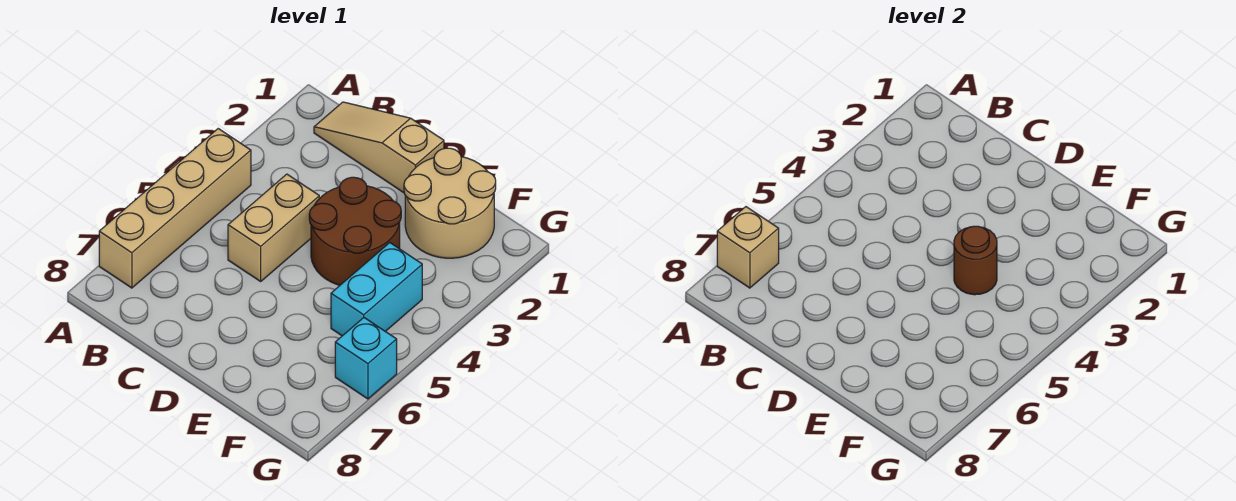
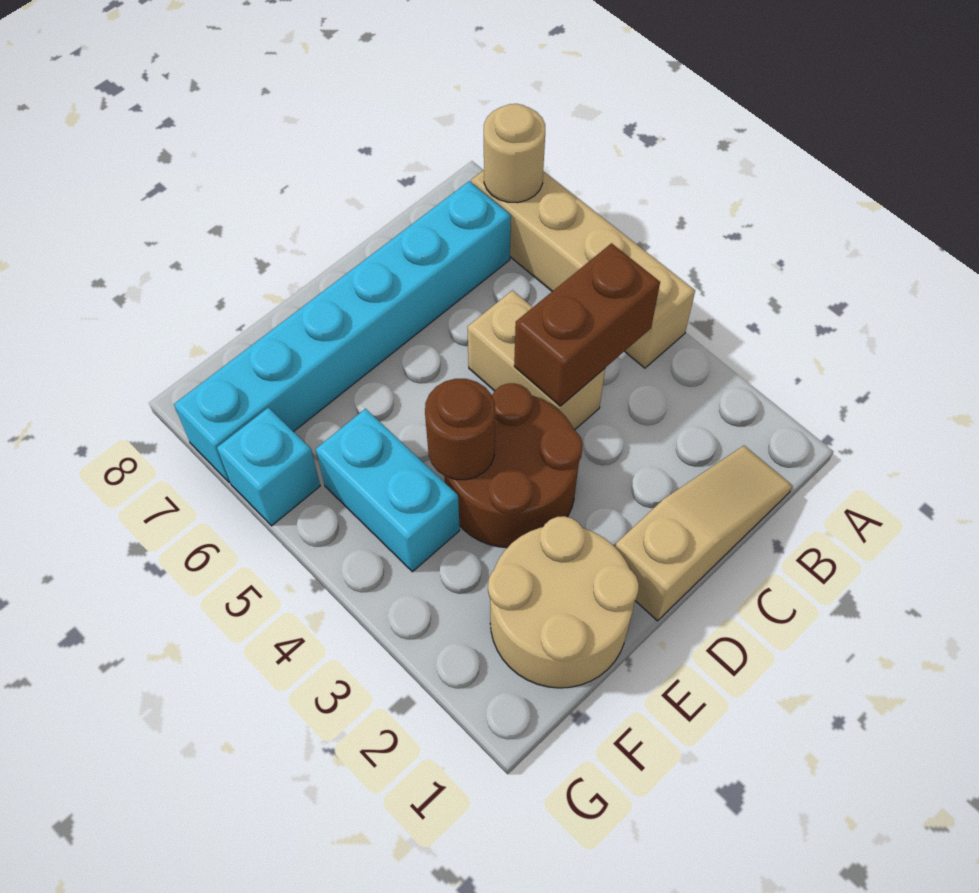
tan brick A7 level 2 -> tan round brick A7 level 2
none -> brown brick B4:C4 level 2
none -> cyan brick B7:G7 level 1

